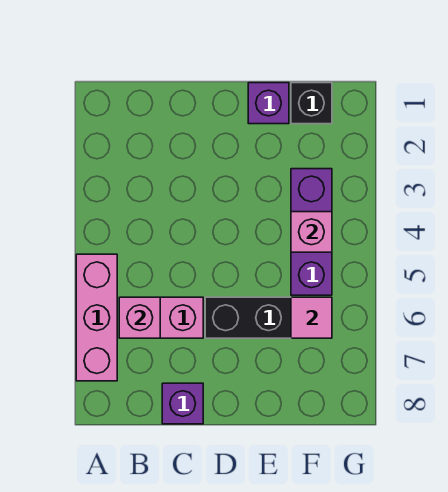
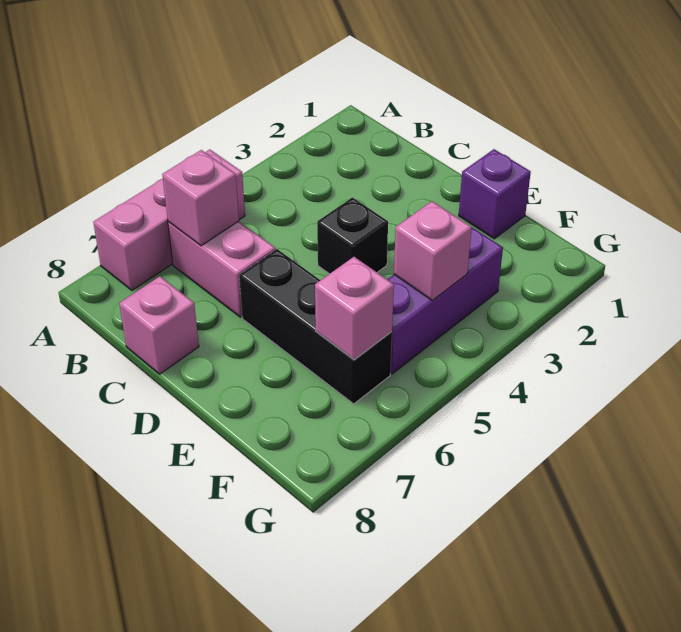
purple brick C8 level 1 -> pink brick C8 level 1
black brick F1 level 1 -> black brick D4 level 1
pink tile F6 level 2 -> pink brick F6 level 2

